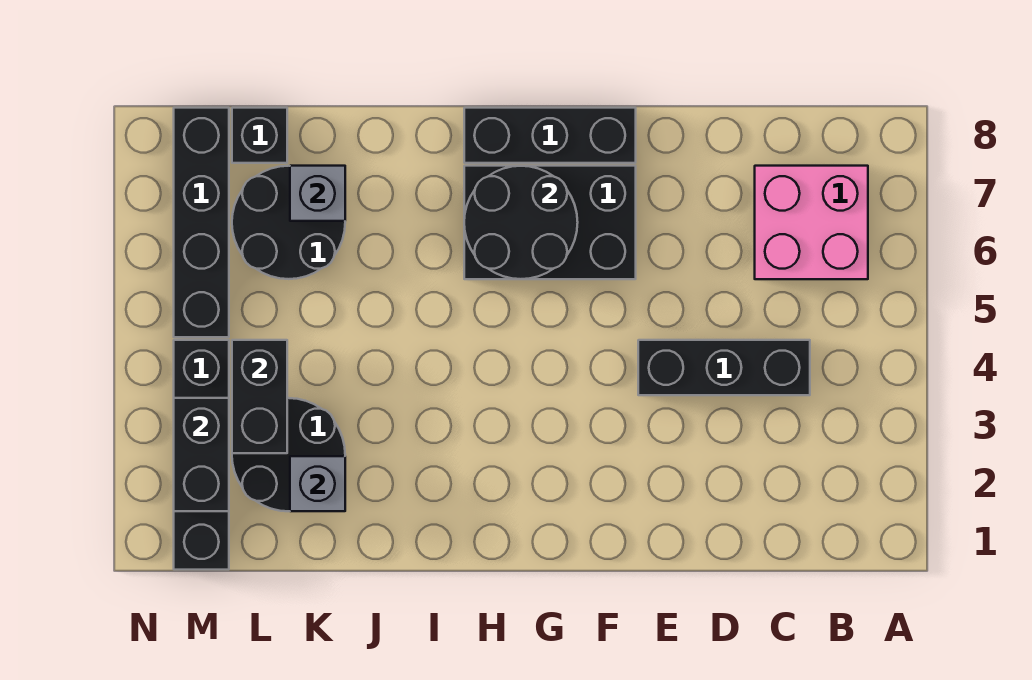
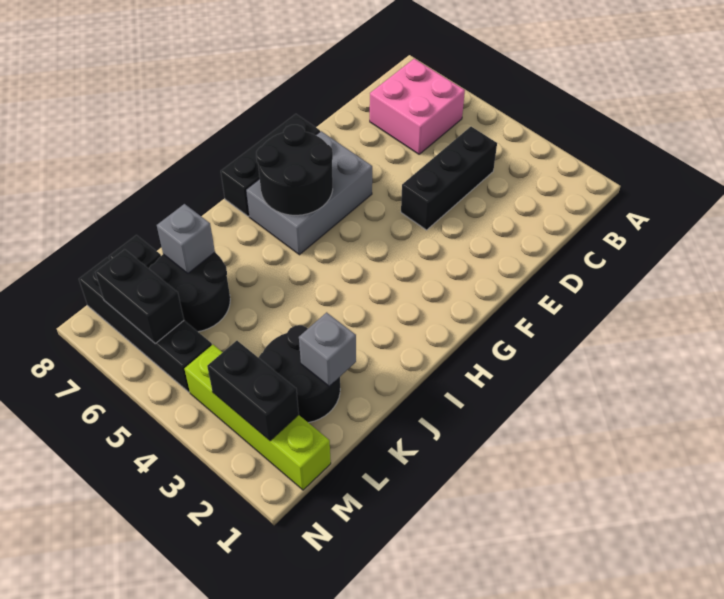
black brick F6:H7 level 1 -> grey brick F6:H7 level 1
black brick L3:L4 level 2 -> black brick M6:M7 level 2
black brick M1:M4 level 1 -> lime brick M1:M4 level 1

